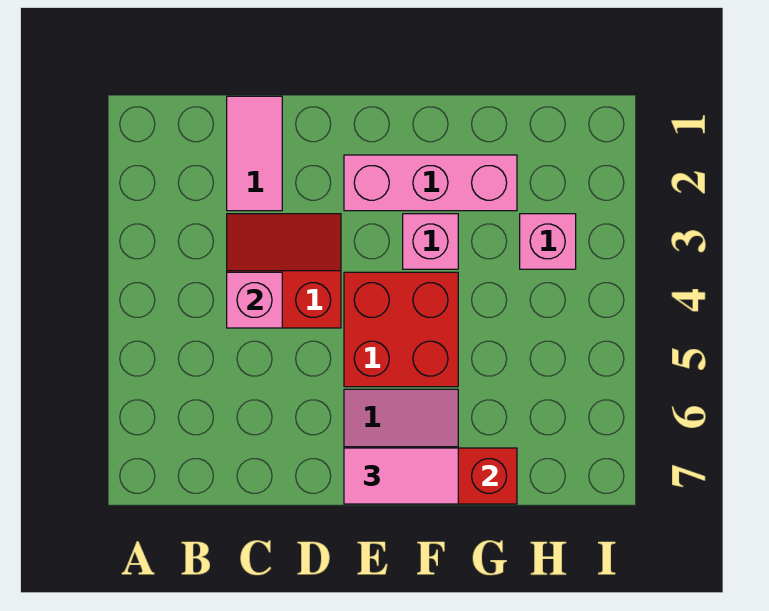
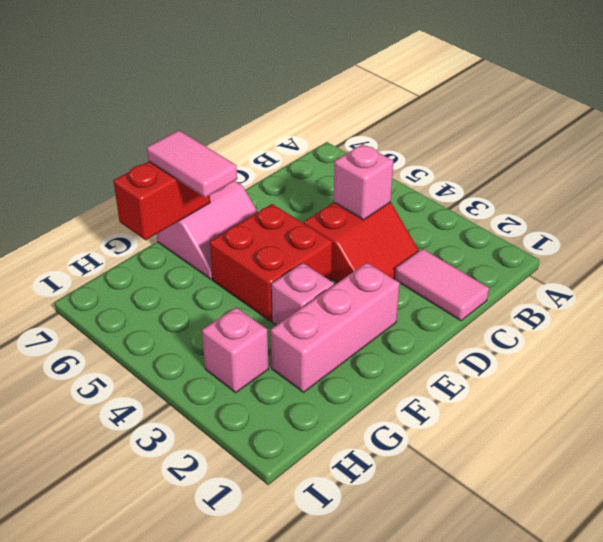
pink tile E7:F7 level 3 -> pink tile F6:F7 level 3

